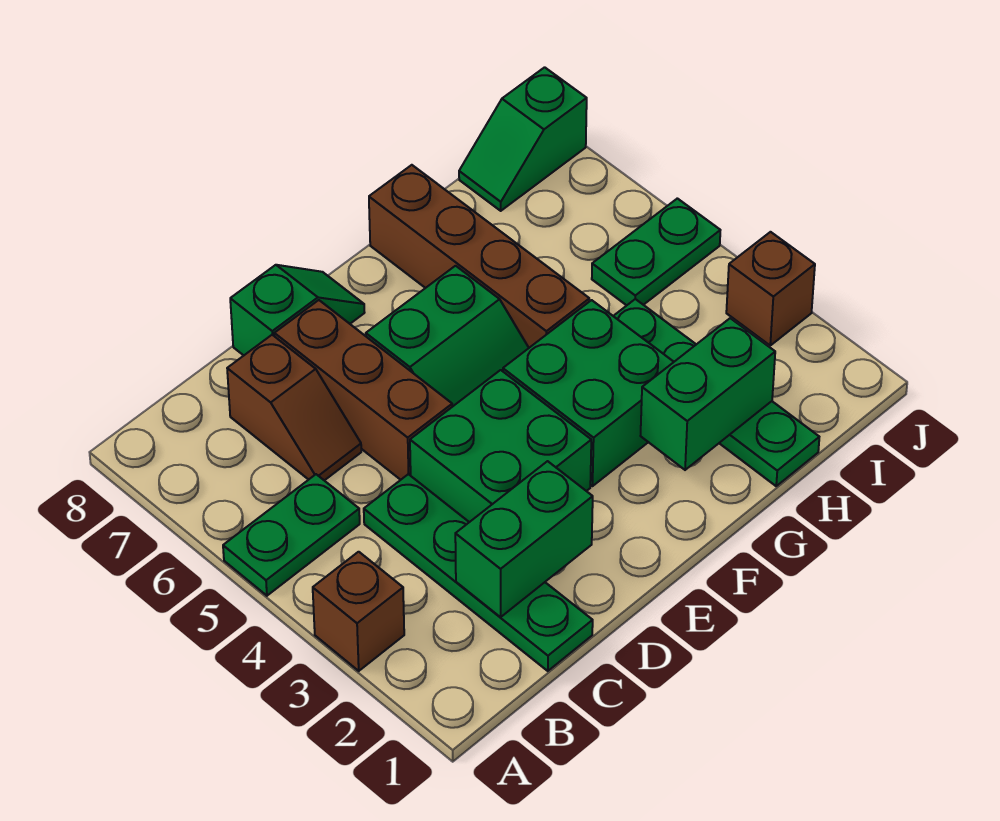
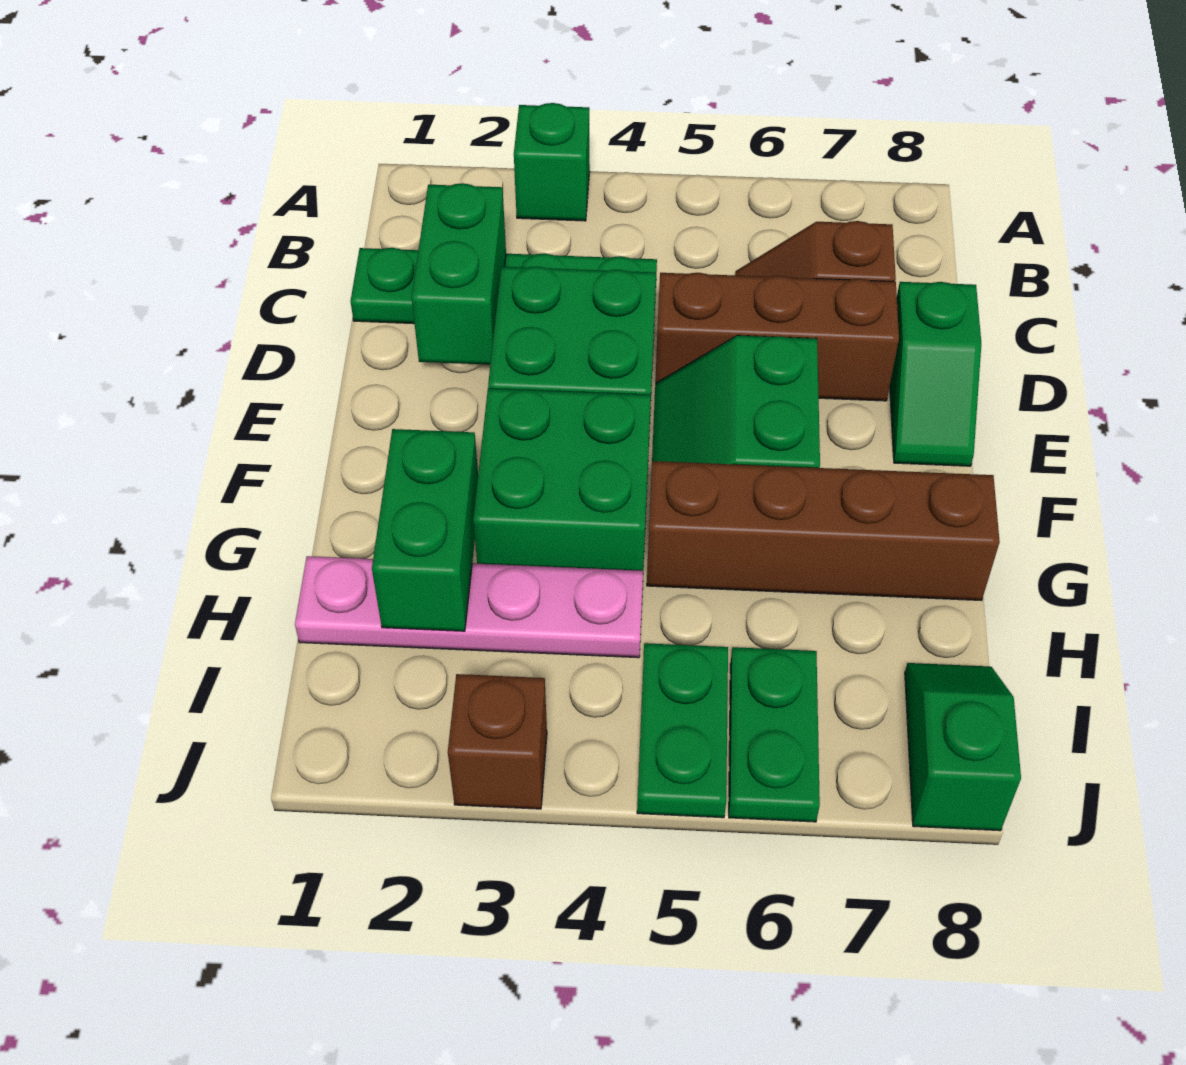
brown brick A3 level 1 -> green brick A3 level 1
green plate A5:B5 level 1 -> green plate I6:J6 level 1
green plate H1:H4 level 1 -> pink plate H1:H4 level 1

